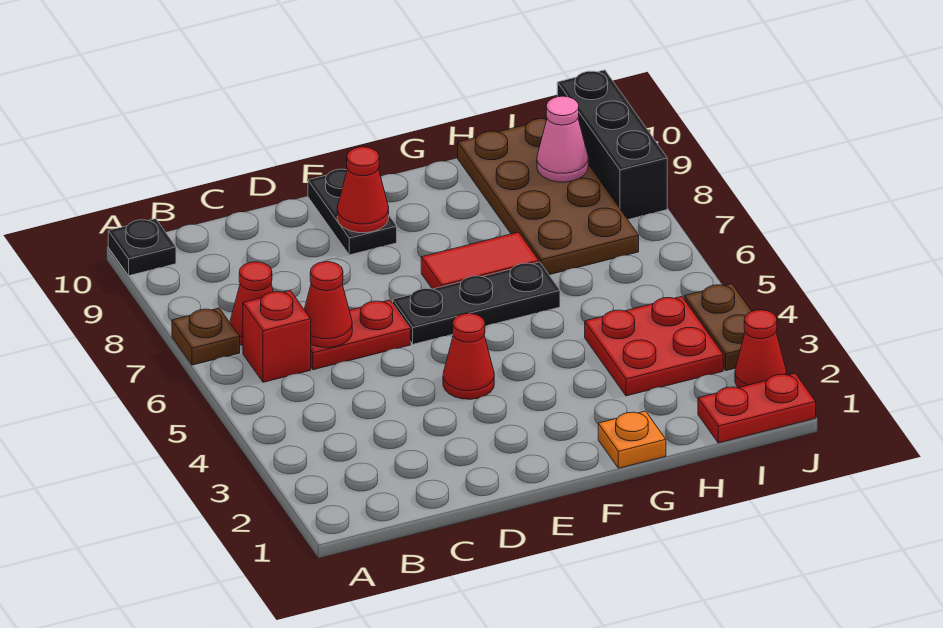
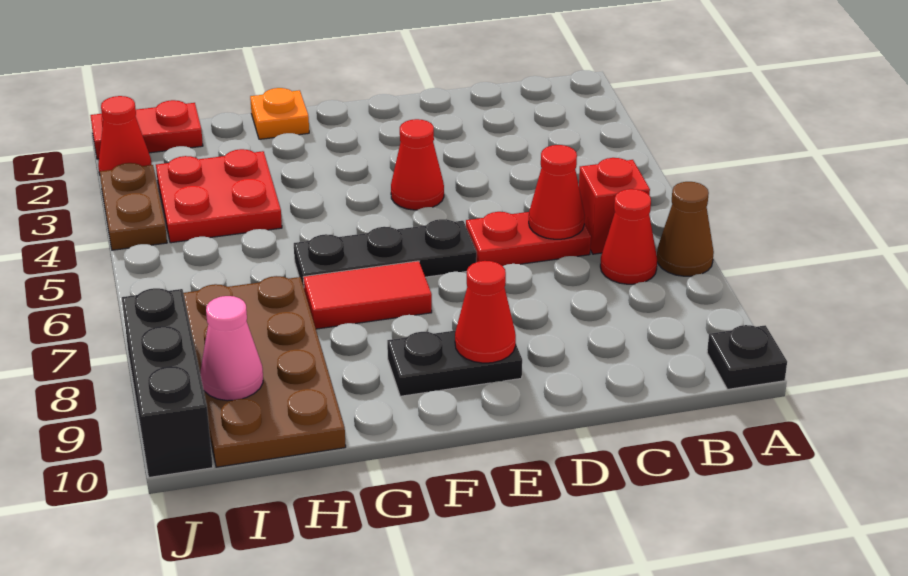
brown plate A7 level 1 -> brown cone A7 level 1
black plate E9:E10 level 1 -> black plate E9:F9 level 1

